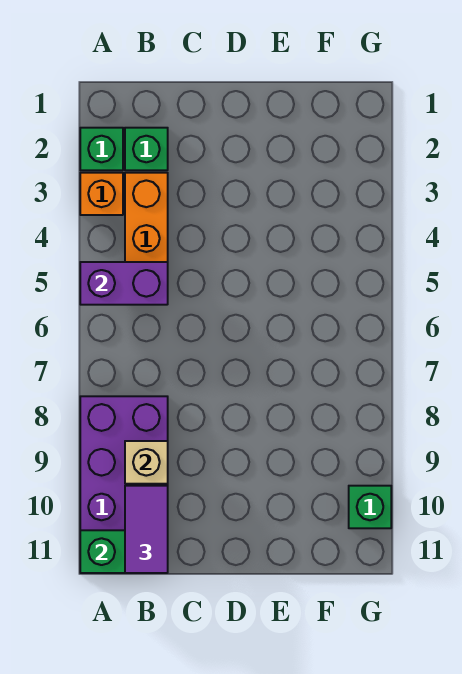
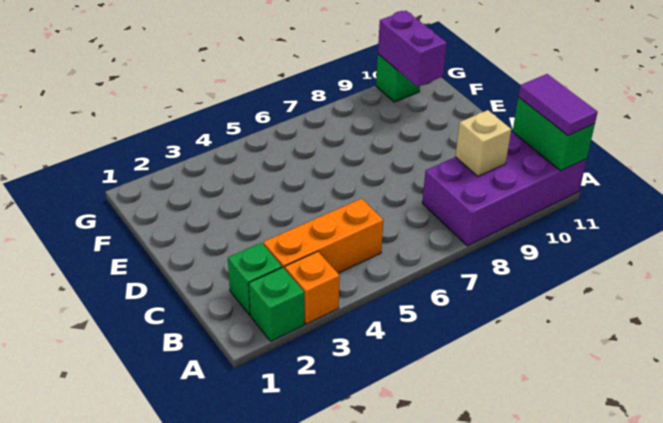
purple brick A5:B5 level 2 -> purple brick F10:G10 level 2
purple tile B10:B11 level 3 -> purple tile A11:B11 level 3

